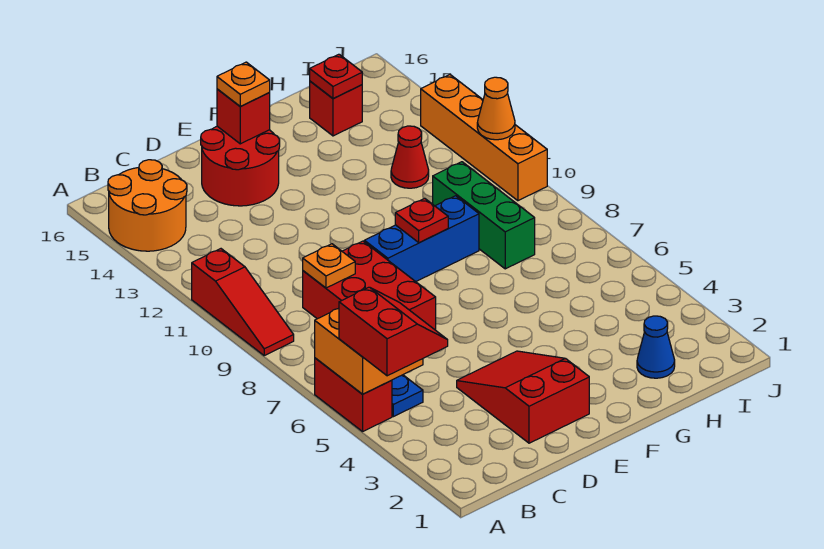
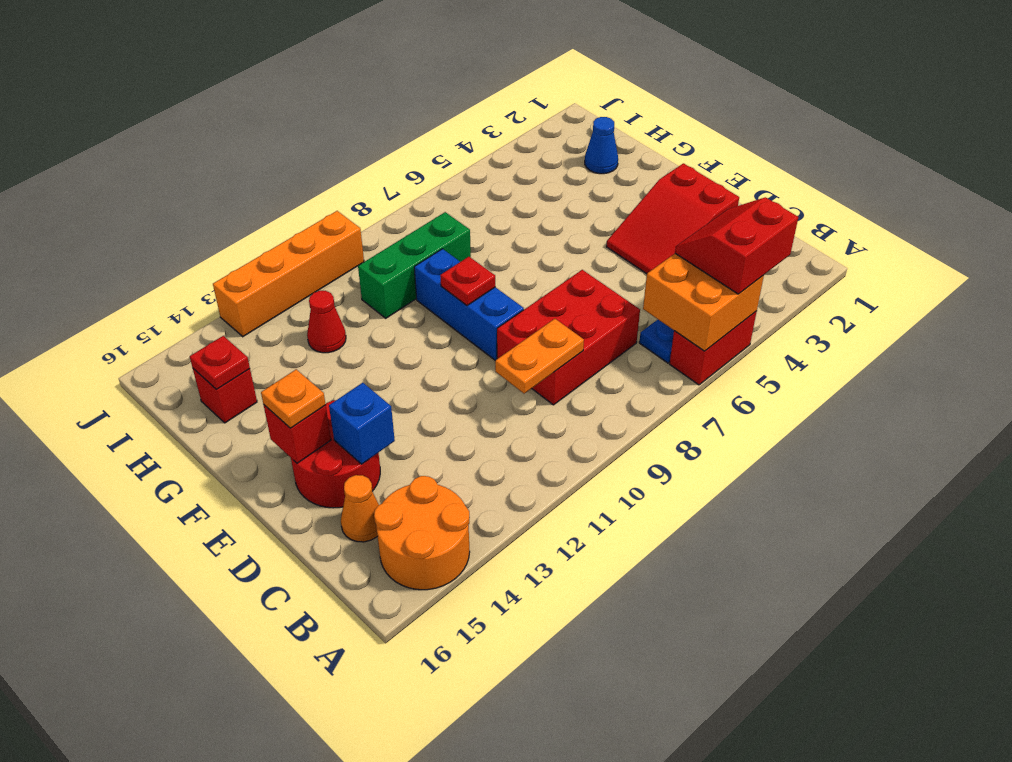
red slope A9:A11 level 1 top 11 -> none
orange plate C9 level 2 -> orange plate C9:C10 level 2
none -> blue brick D14 level 2
orange cone J11 level 2 -> orange cone C15 level 1

